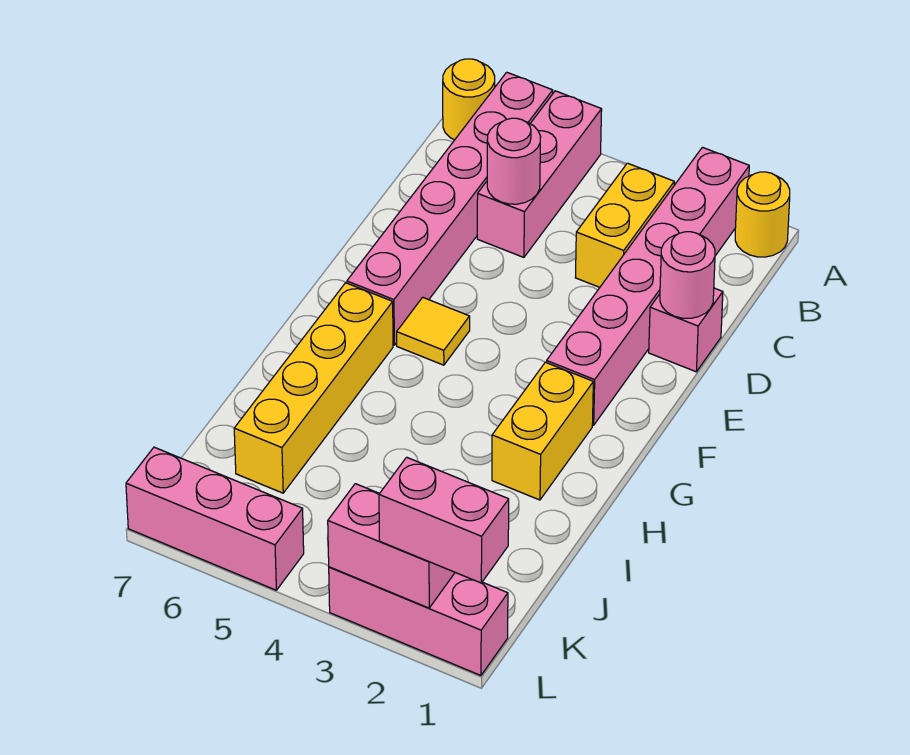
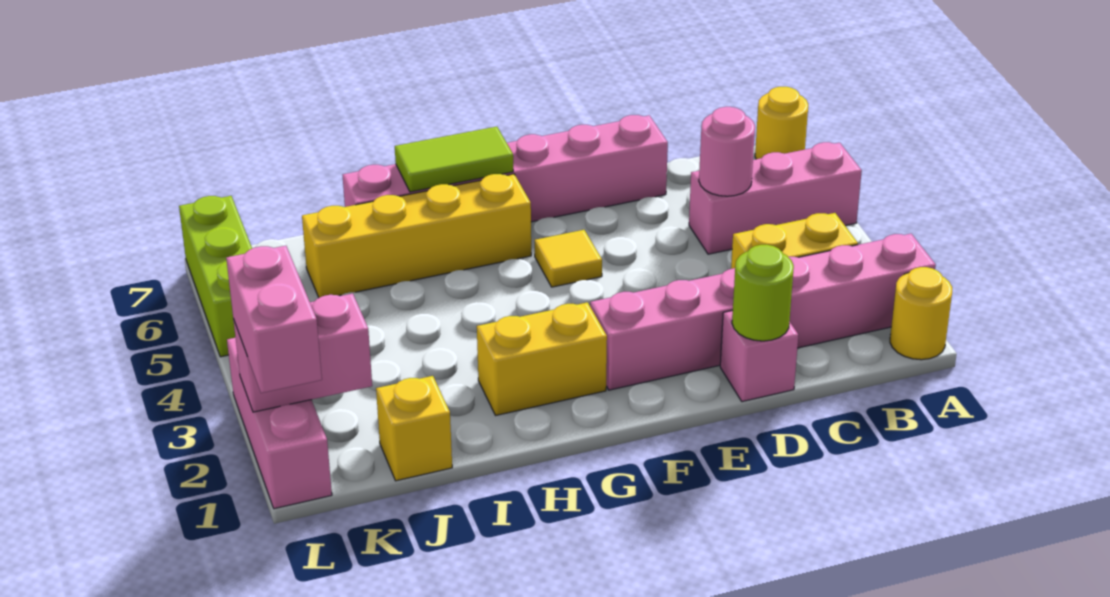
pink brick A6:F6 level 1 -> pink brick D7:I7 level 1
pink round brick D1 level 2 -> lime round brick D1 level 2
none -> lime tile G7:H7 level 2
none -> yellow brick J1 level 1
pink brick L2:L3 level 2 -> pink brick K2:L2 level 2
pink brick L5:L7 level 1 -> lime brick L5:L7 level 1

